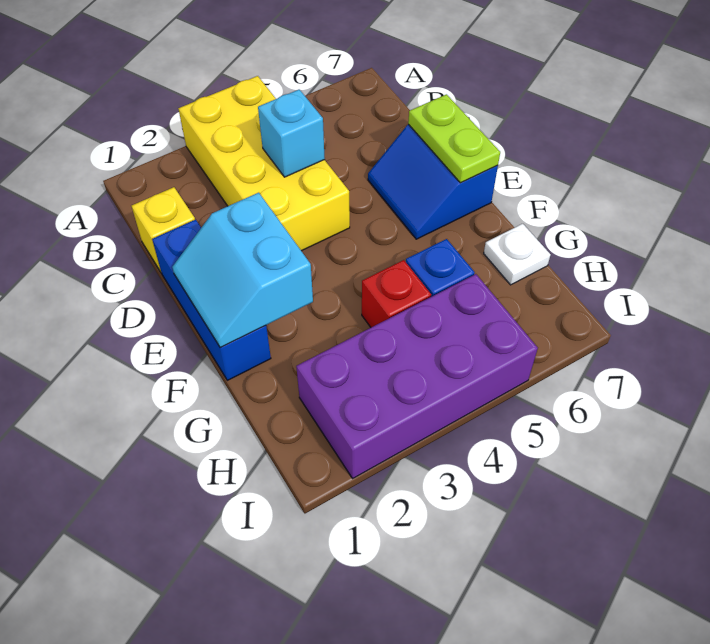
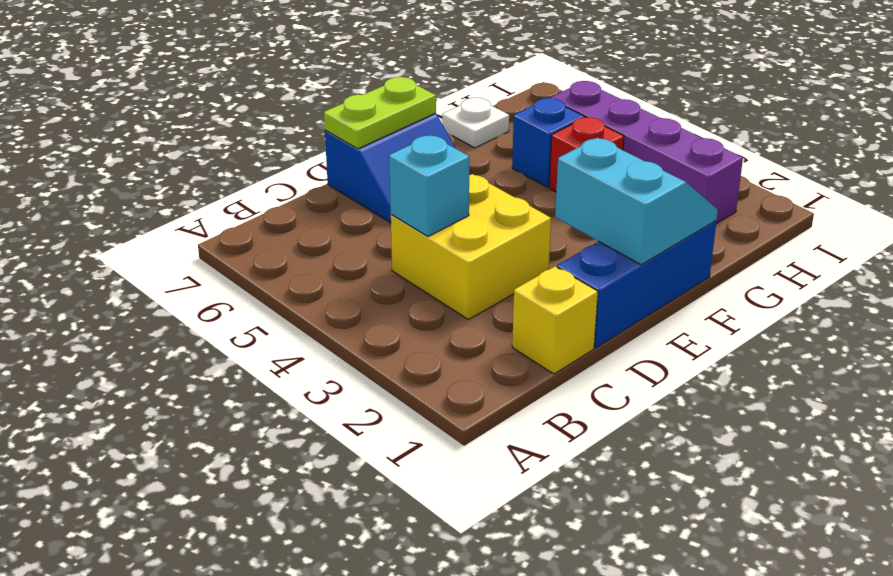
yellow brick A3:D4 level 1 -> yellow brick C3:D4 level 1
cyan slope E1:F2 level 2 top 2 -> cyan slope E1:F2 level 2 top E
purple brick H2:I5 level 1 -> purple brick H2:H5 level 1

